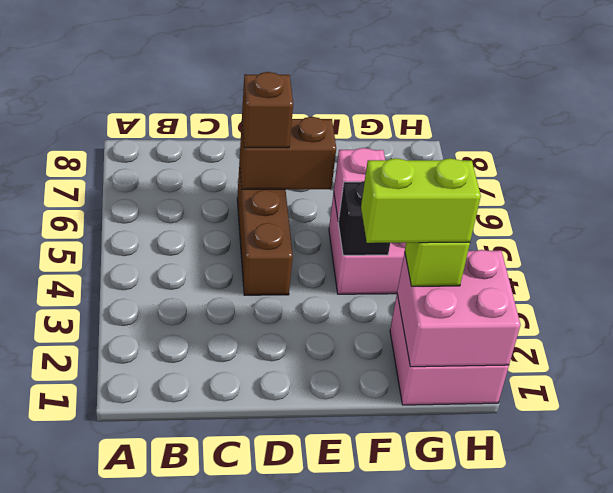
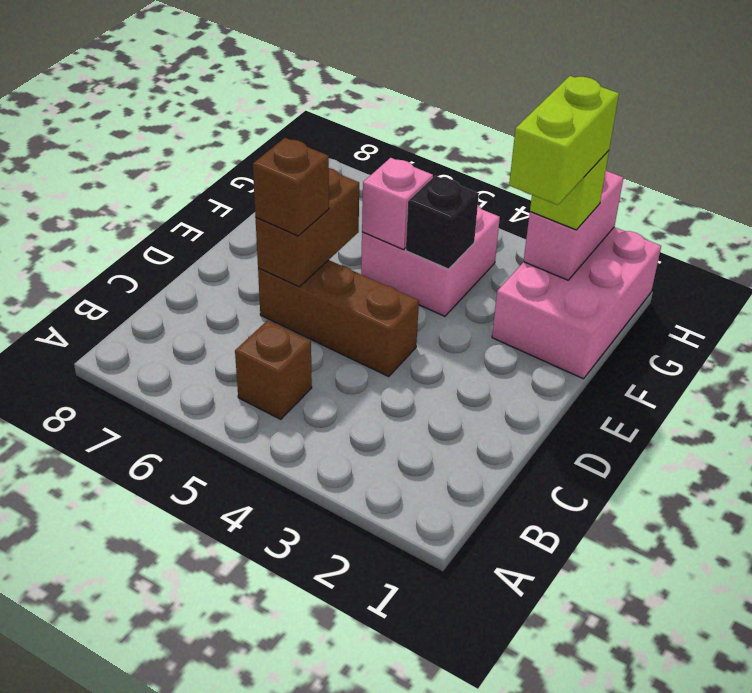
none -> brown brick B5 level 1
pink brick G1:H2 level 1 -> pink brick F1:H2 level 1
pink brick G1:H2 level 2 -> pink brick G2:H2 level 2

